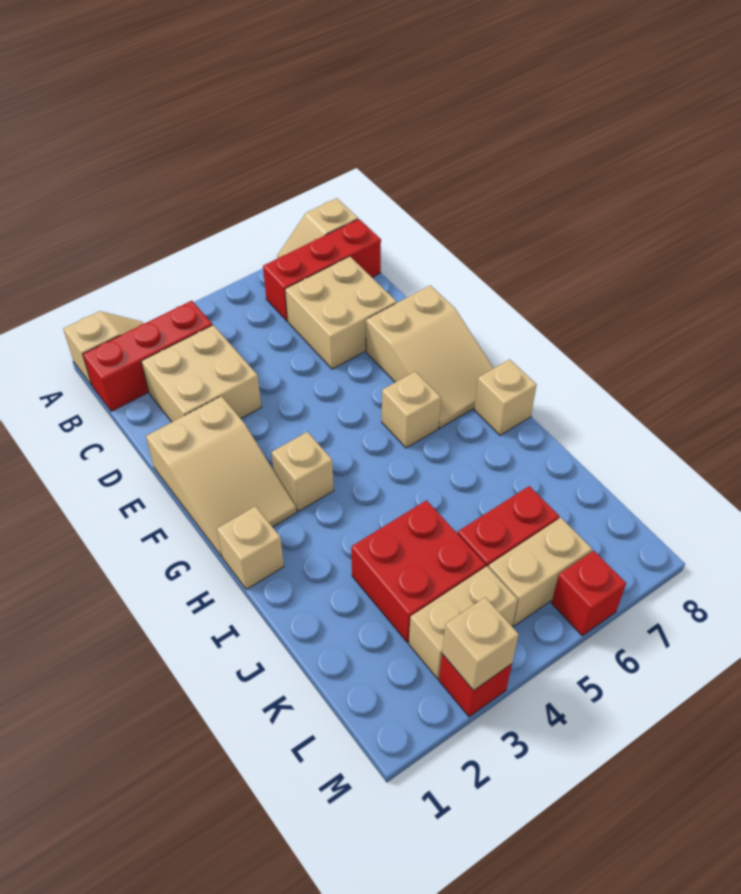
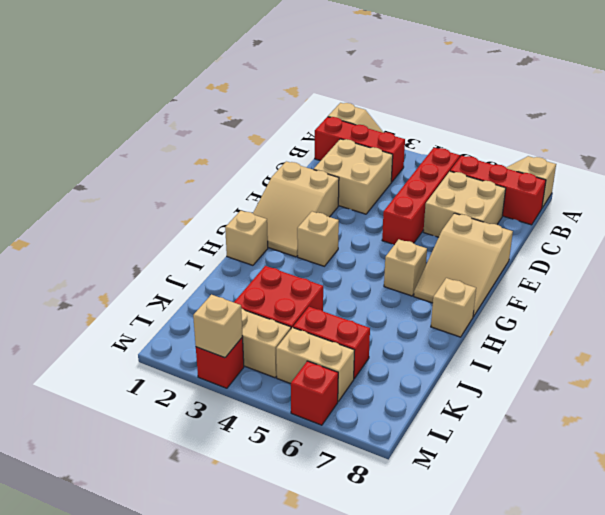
none -> red brick B5:E5 level 1

